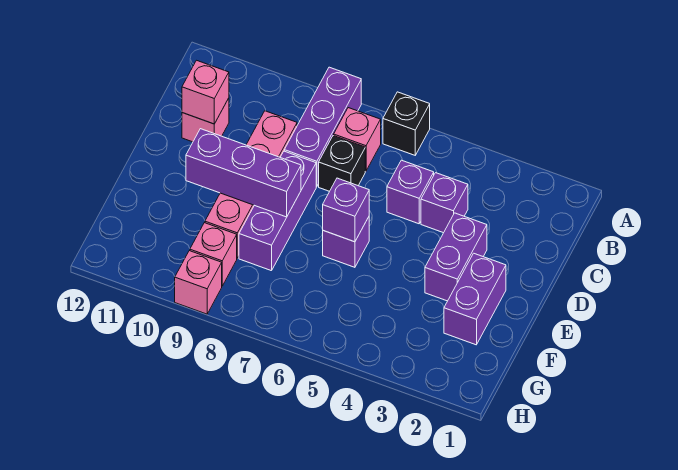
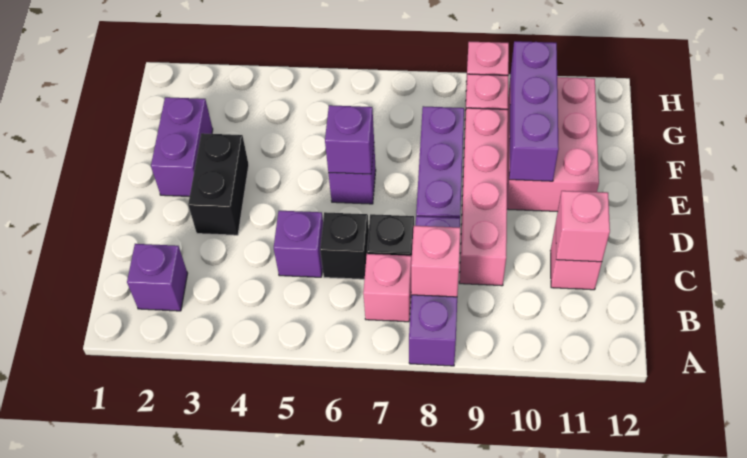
black brick A6 level 1 -> black brick C6 level 1
none -> pink brick B8 level 2
purple brick C4 level 1 -> purple brick B2 level 1
purple brick D3:E3 level 1 -> black brick D3:E3 level 1
purple brick E8:E10 level 2 -> purple brick E10:G10 level 2
none -> pink brick E10:G11 level 1

